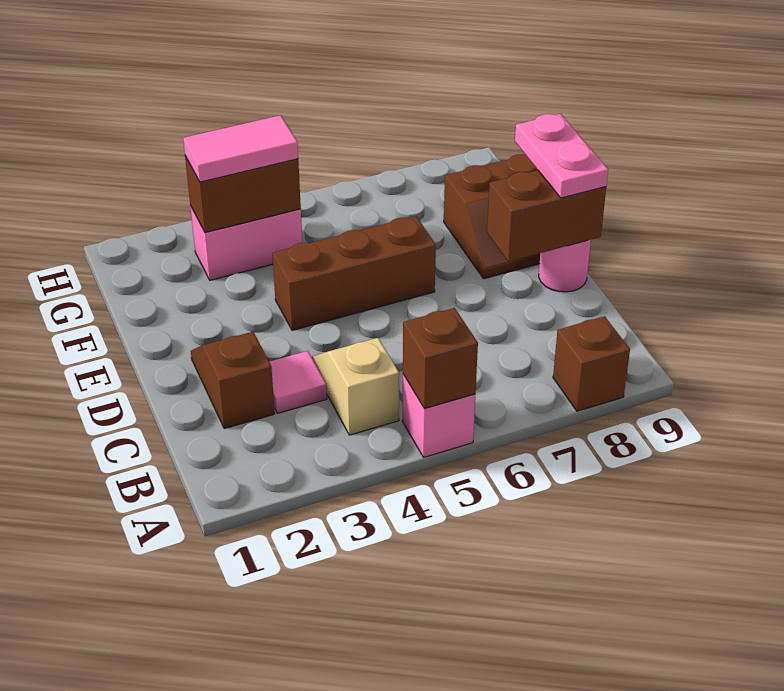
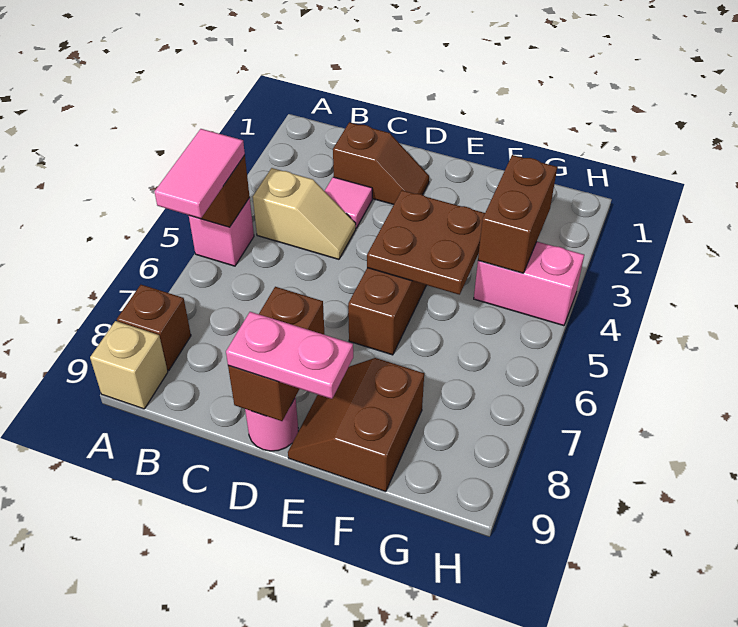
none -> tan brick A9 level 1
none -> brown plate E4:F5 level 2
pink brick G3:G4 level 1 -> pink brick G4:H4 level 1
pink tile G3:G4 level 3 -> pink tile A5:A6 level 3

